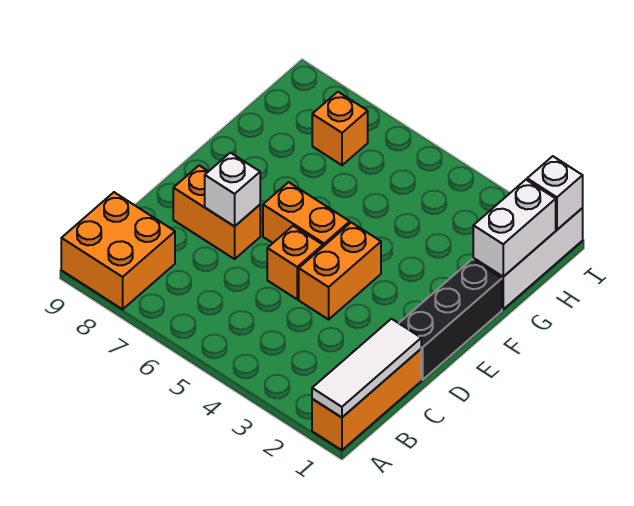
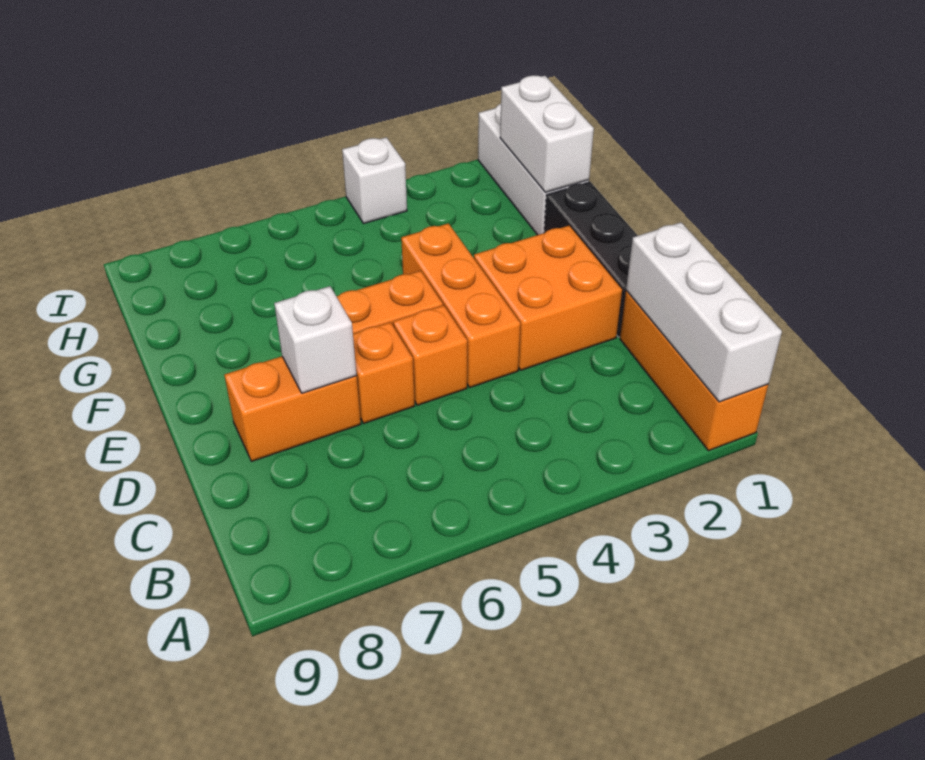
white tile A1:C1 level 2 -> white brick A1:C1 level 2
orange brick A8:B9 level 1 -> orange brick D2:E3 level 1
orange brick D4:E4 level 1 -> orange brick D4:F4 level 1
orange brick H7 level 1 -> orange brick D6 level 1
white brick I1 level 2 -> white brick I4 level 1

